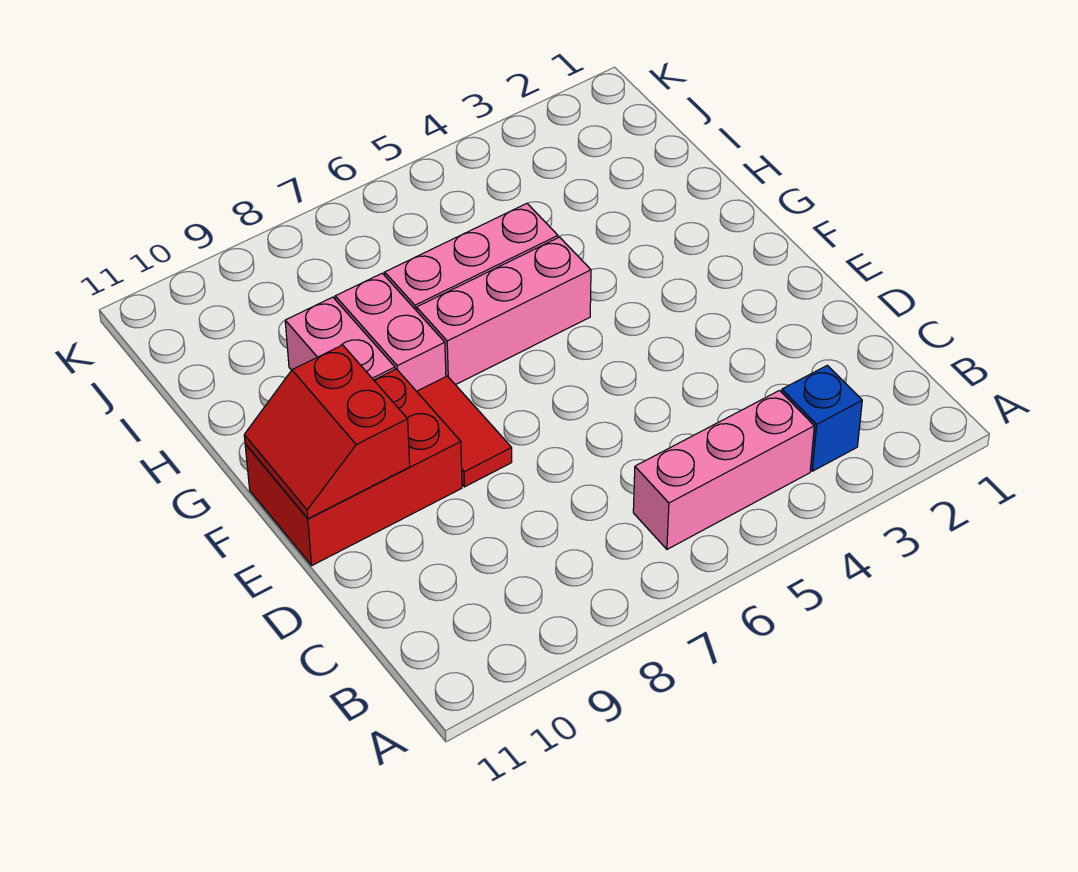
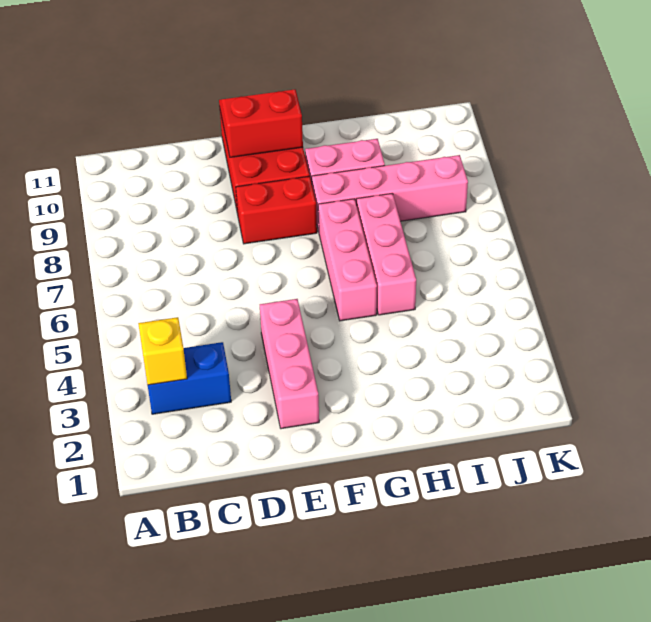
blue brick B3 level 1 -> blue brick B3:C3 level 1
none -> yellow brick B3 level 2
pink brick B4:B6 level 1 -> pink brick E2:E4 level 1
red tile E8:F8 level 1 -> red brick E8:F8 level 1
pink brick G8:H8 level 1 -> pink brick G8:J8 level 1

